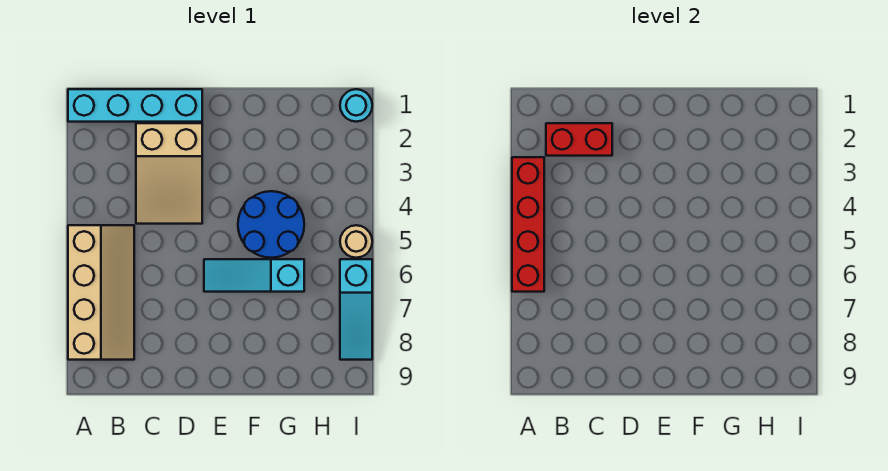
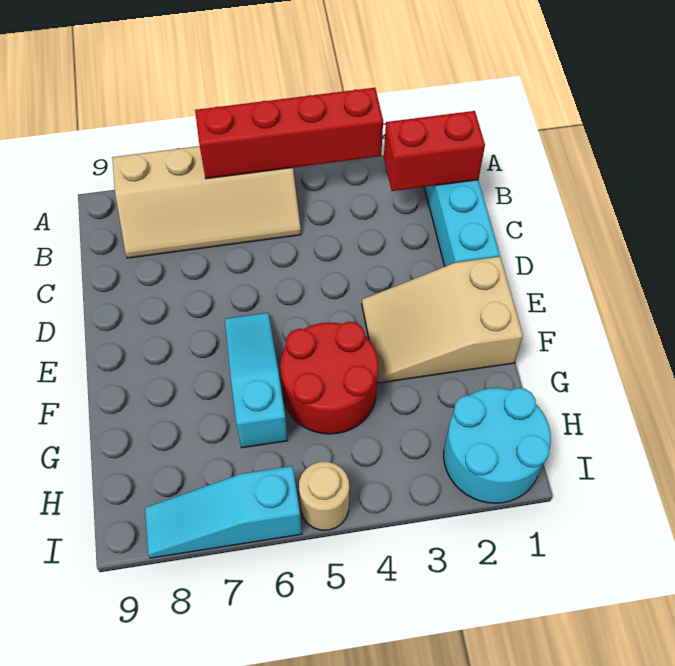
red brick B2:C2 level 2 -> red brick B1:B2 level 2
tan slope C2:D4 level 1 top 2 -> tan slope E1:F3 level 1 top 1
blue round brick F4:G5 level 1 -> red round brick F4:G5 level 1
cyan round brick I1 level 1 -> cyan round brick H1:I2 level 1

